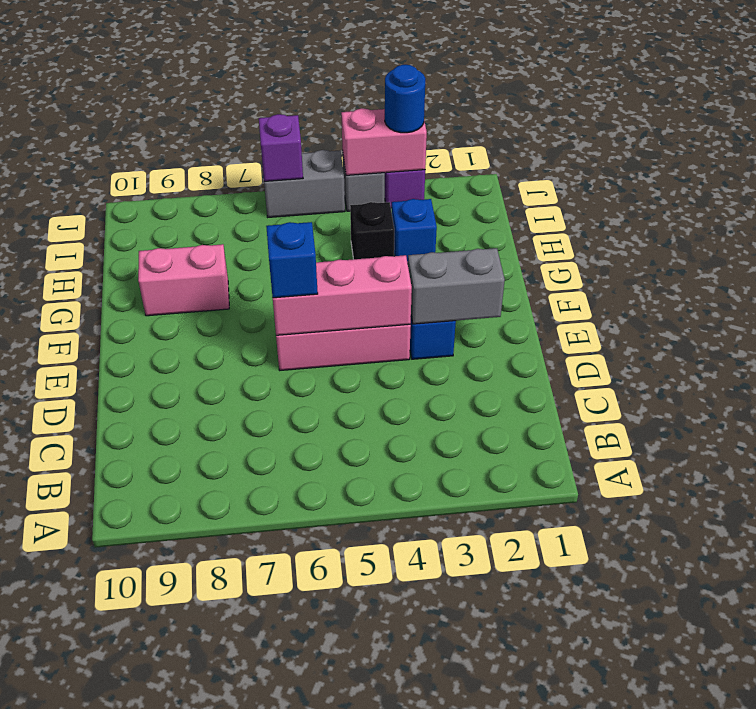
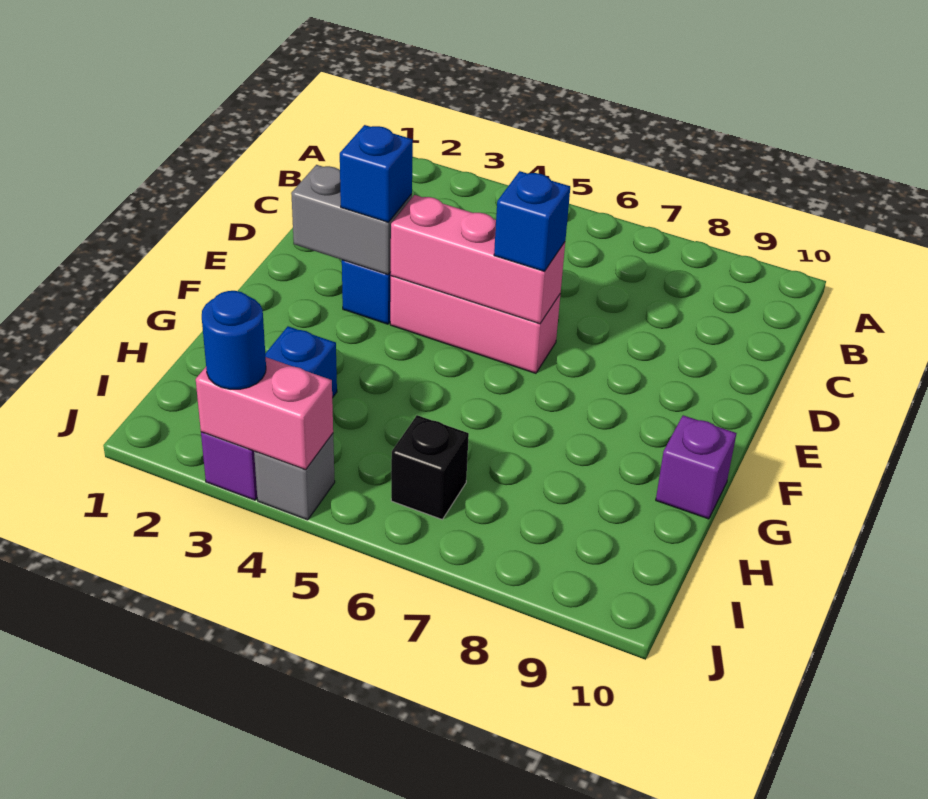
none -> blue brick E3 level 3
pink brick G8:G9 level 1 -> none
black brick H4 level 1 -> black brick I6 level 1
grey brick J5:J6 level 1 -> none
purple brick J6 level 2 -> purple brick G10 level 1

